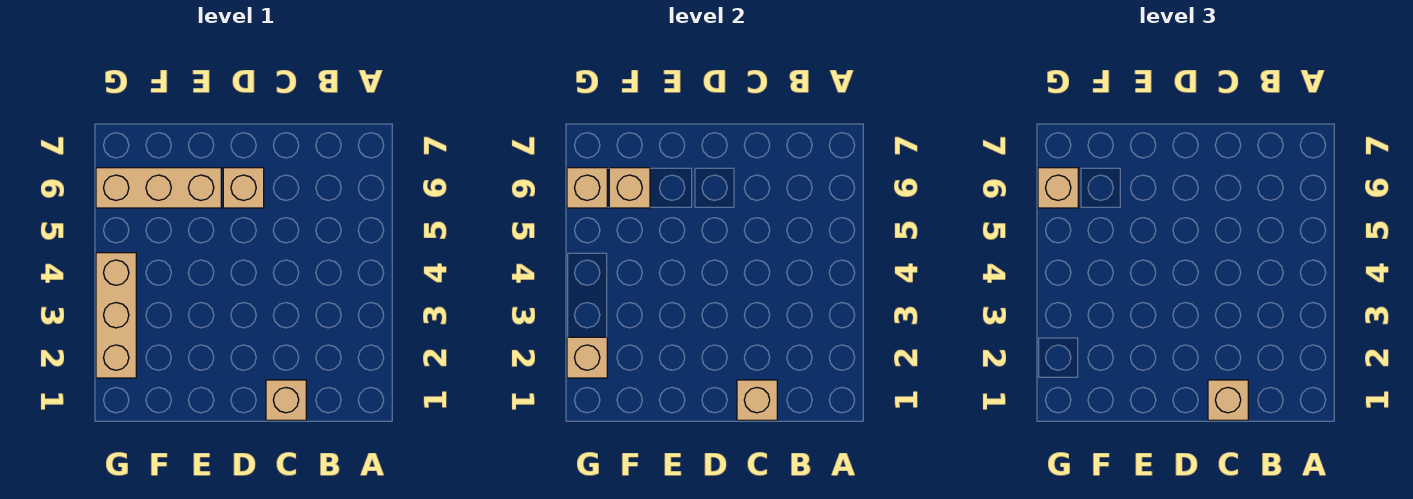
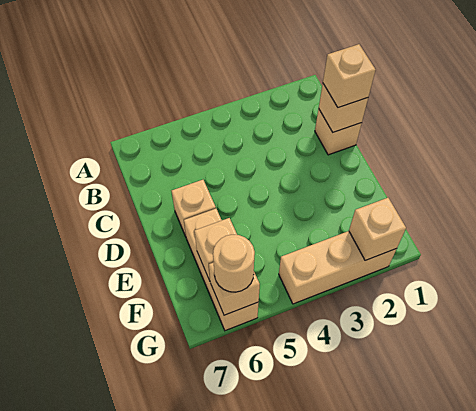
tan brick G6 level 3 -> tan round brick G6 level 3

